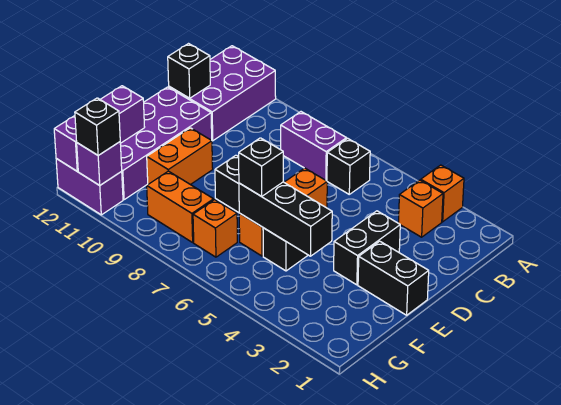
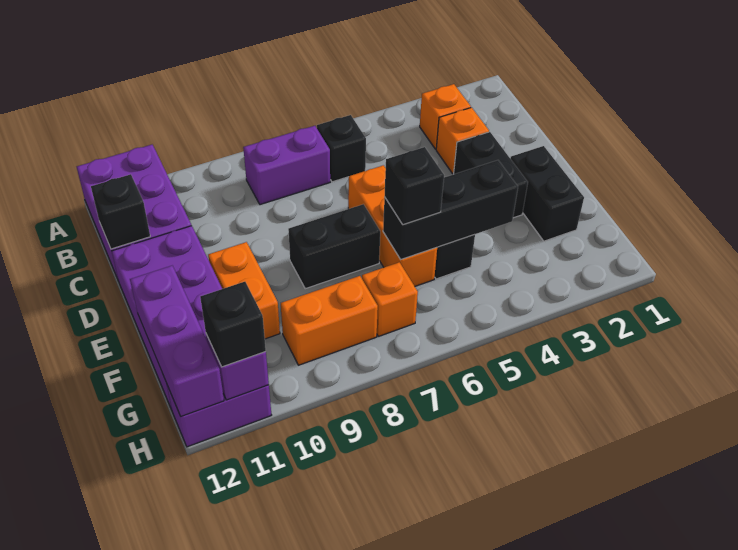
orange brick A3 level 1 -> orange brick C3 level 1
black brick E1:E2 level 1 -> black brick E2:F2 level 1

